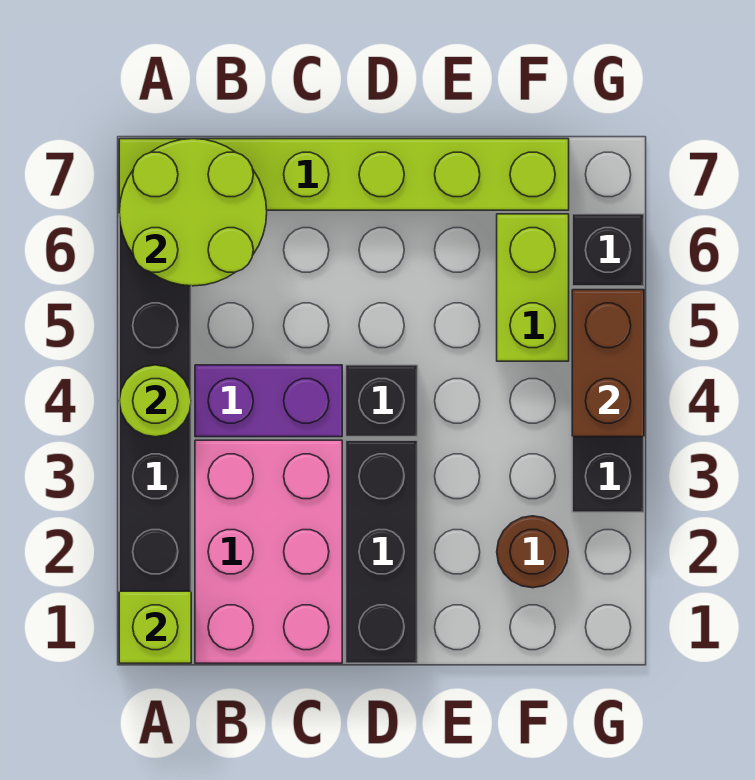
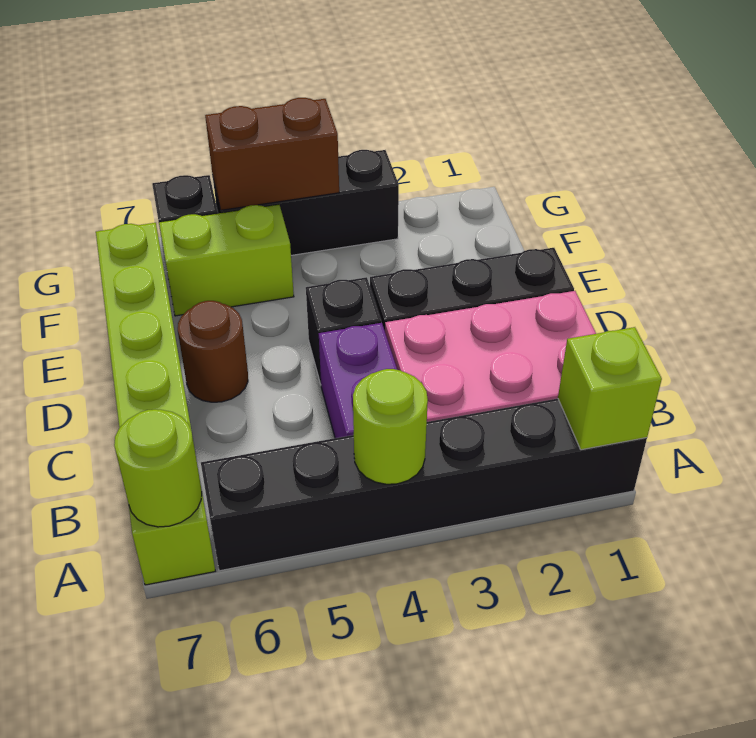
lime round brick A6:B7 level 2 -> lime round brick A7 level 2
brown round brick F2 level 1 -> brown round brick D6 level 1

